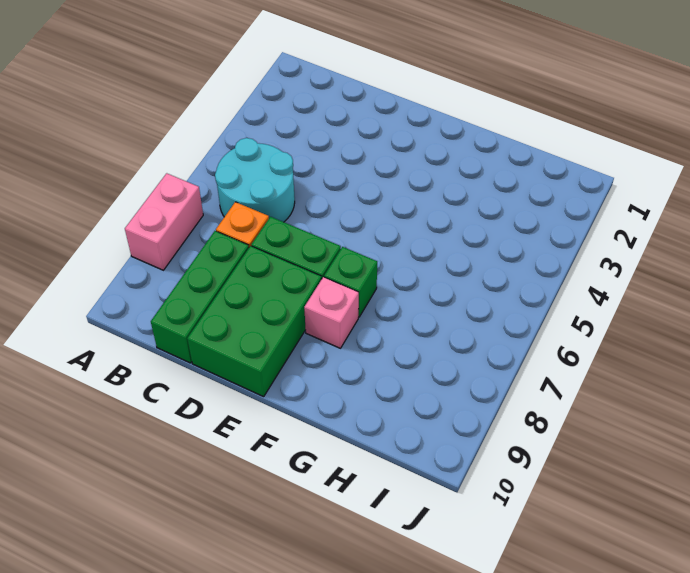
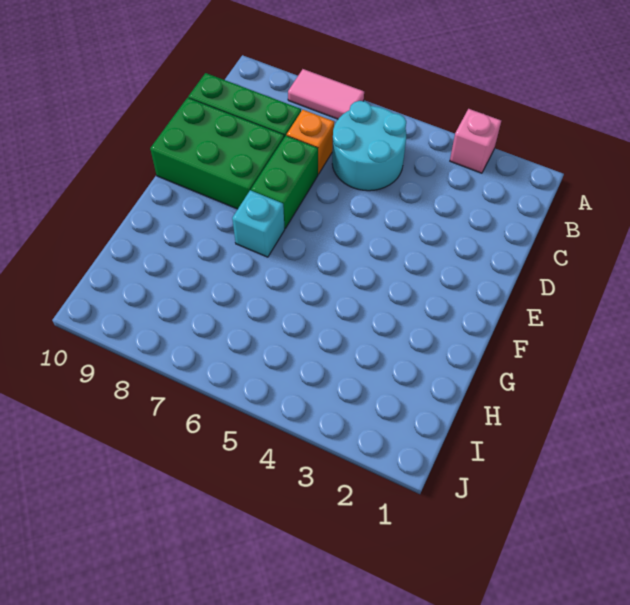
pink brick A7:A8 level 1 -> pink tile A7:A8 level 1
green brick F7 level 1 -> cyan brick F7 level 1
pink brick F8 level 1 -> pink brick A3 level 1

